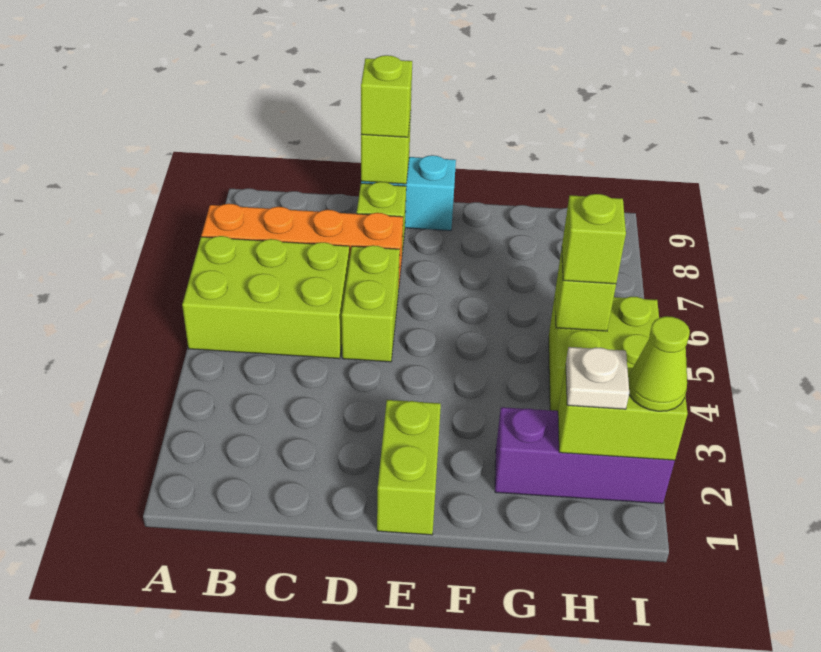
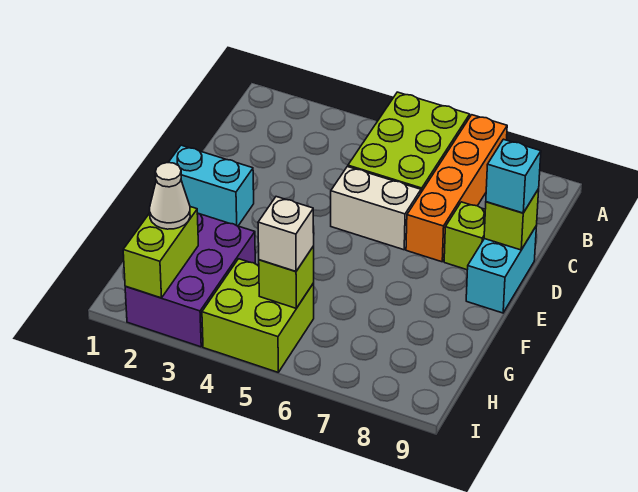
lime brick D5:D6 level 1 -> white brick D5:D6 level 1
lime brick D9 level 3 -> cyan brick D9 level 3
lime brick E1:E2 level 1 -> cyan brick E1:E2 level 1
purple brick G2:I2 level 1 -> purple brick G2:I3 level 1
white plate H2 level 3 -> white cone H2 level 3
lime brick H5 level 3 -> white brick H5 level 3
lime cone I2 level 3 -> none

